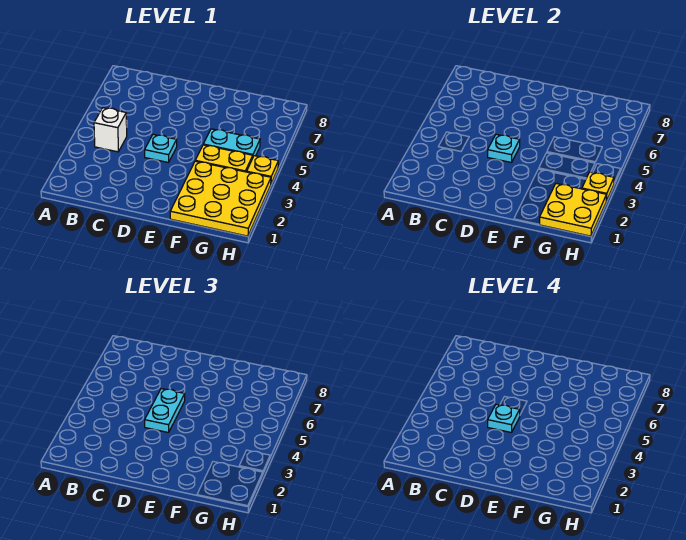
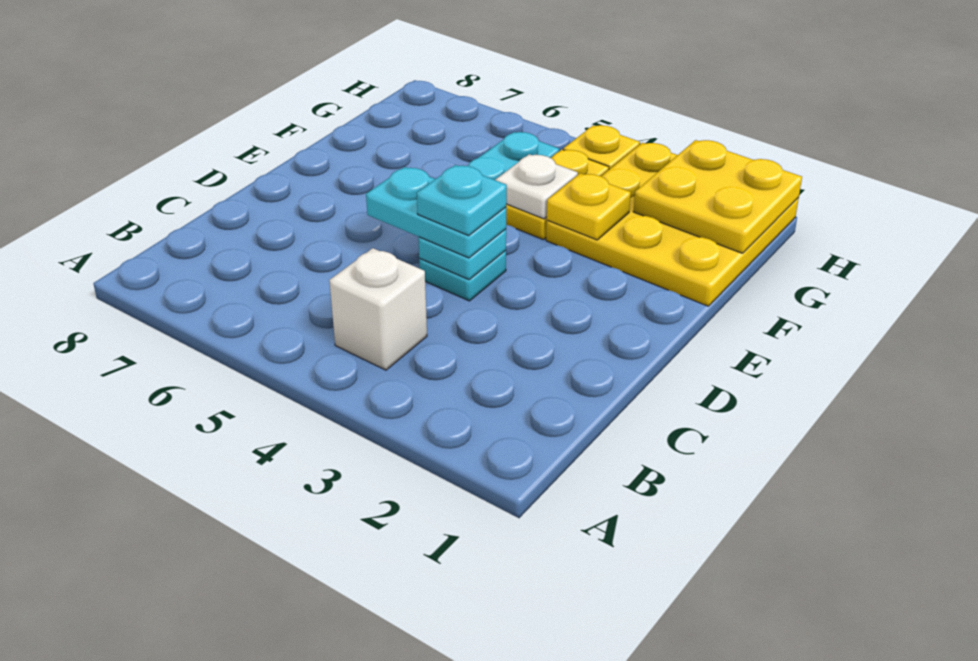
none -> white plate F4 level 2
yellow plate H3 level 2 -> yellow plate F3 level 2

